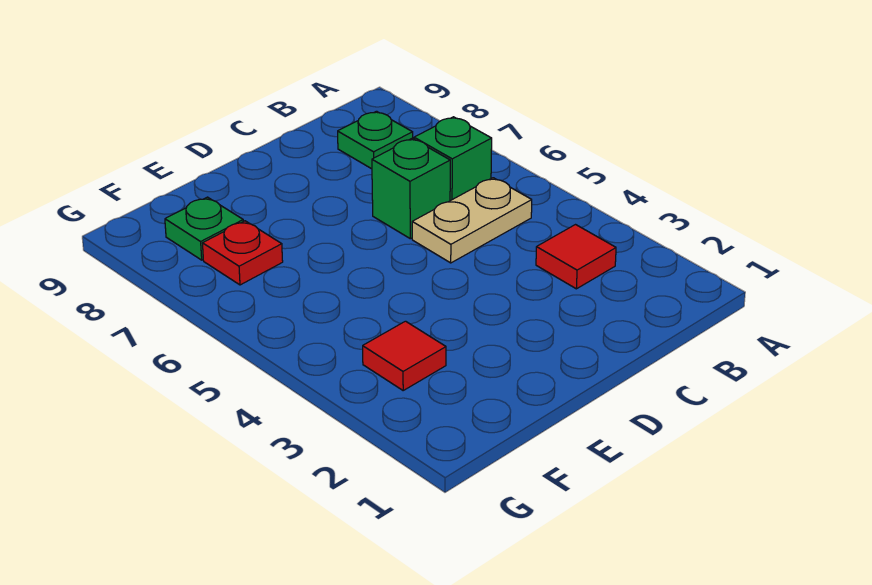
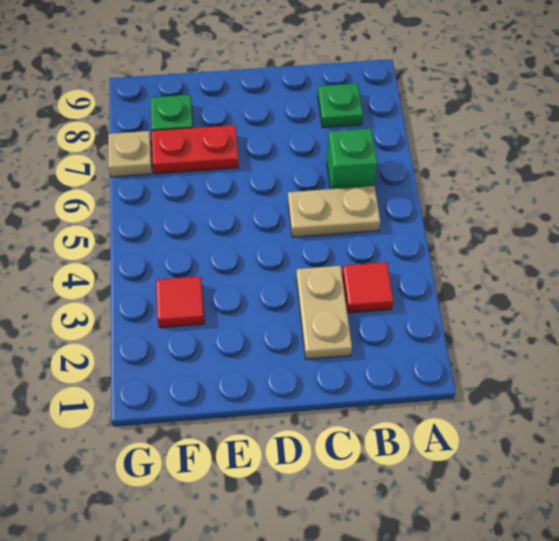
none -> tan plate C2:C3 level 1
green brick C6 level 1 -> none
red plate F7 level 1 -> red plate E7:F7 level 1
none -> tan plate G7 level 1

